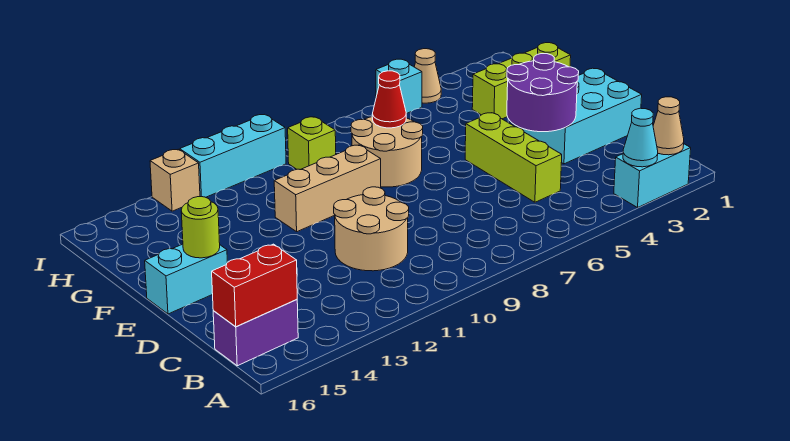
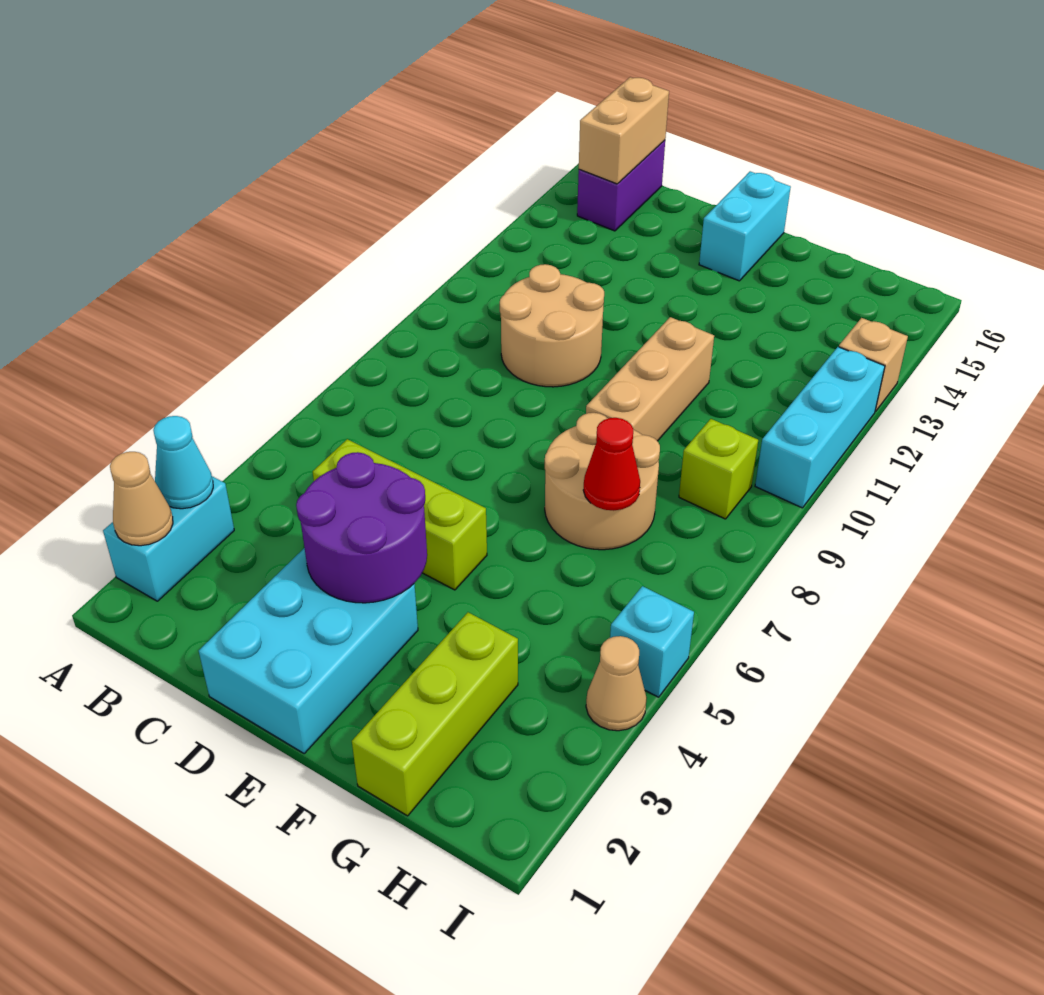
red brick B15:B16 level 2 -> tan brick B15:B16 level 2
lime round brick E15 level 2 -> none

